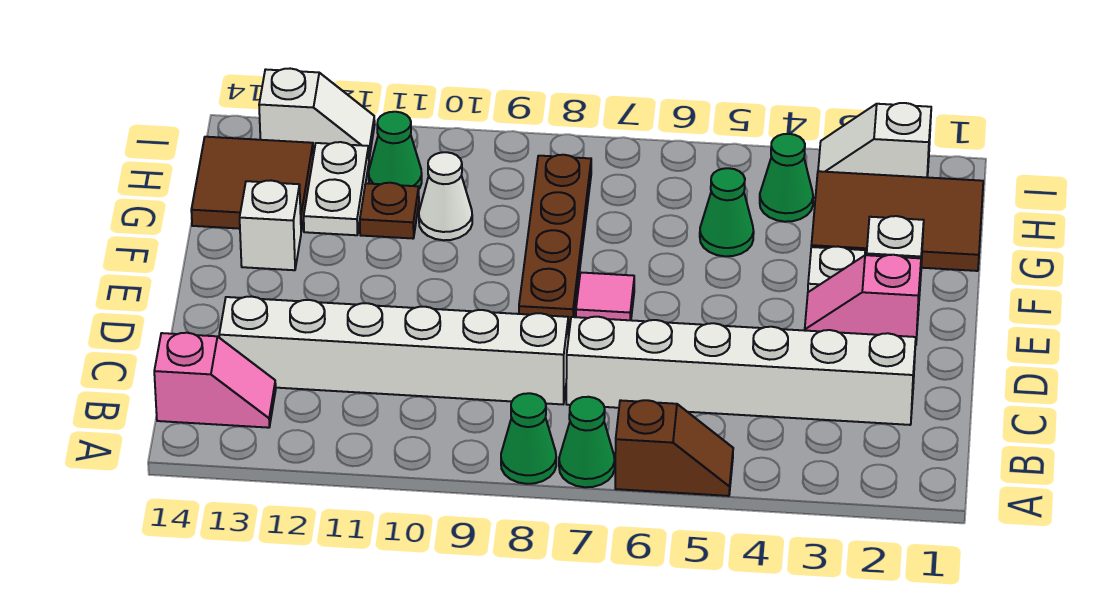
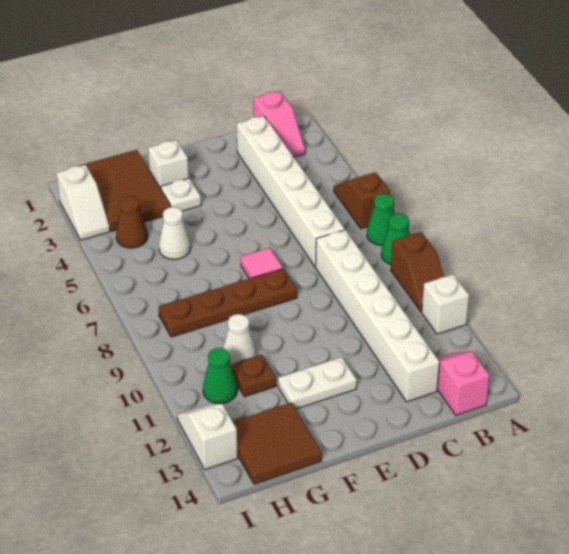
none -> brown slope A9:A10 level 1 top 9
pink slope E2:E3 level 1 top 2 -> pink slope B1:B2 level 1 top 1
white brick F13 level 1 -> white brick A11 level 1
green cone G5 level 1 -> white cone G5 level 1
white plate G12:H12 level 1 -> white plate E12:F12 level 1
green cone H4 level 1 -> brown cone H4 level 1

